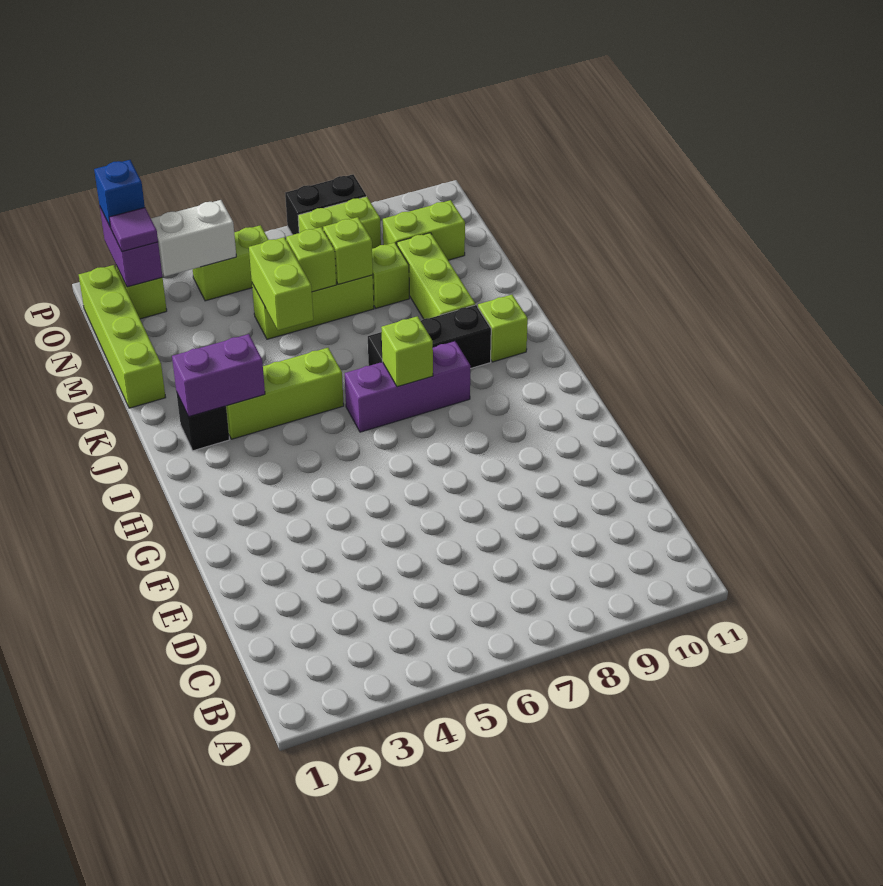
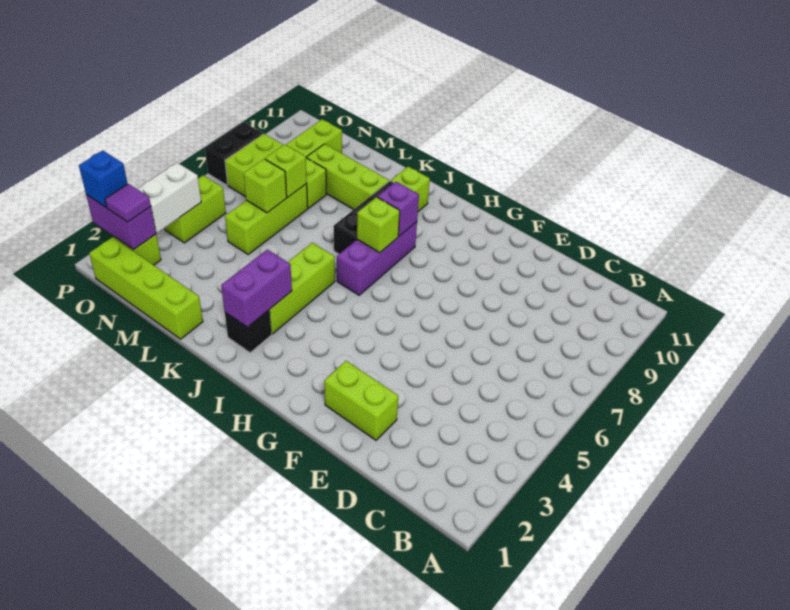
none -> purple brick I8 level 2
lime brick L5:M5 level 2 -> lime brick E2:F2 level 1

